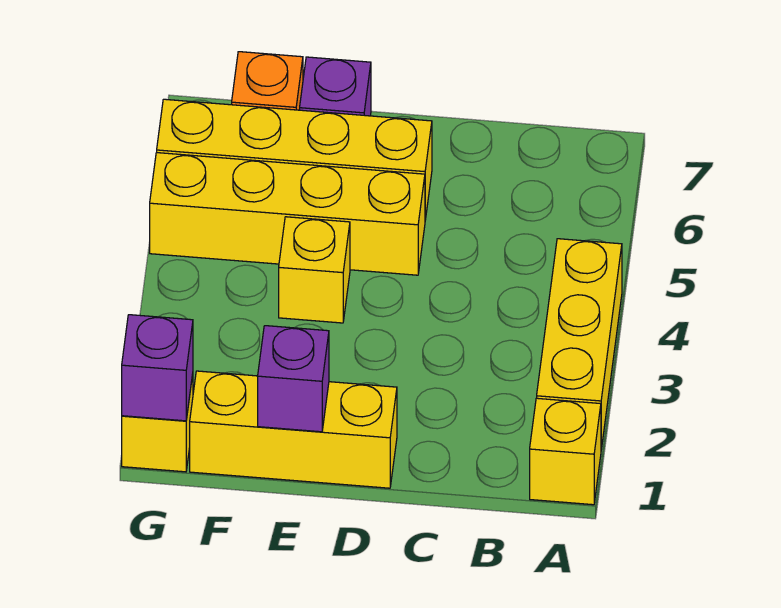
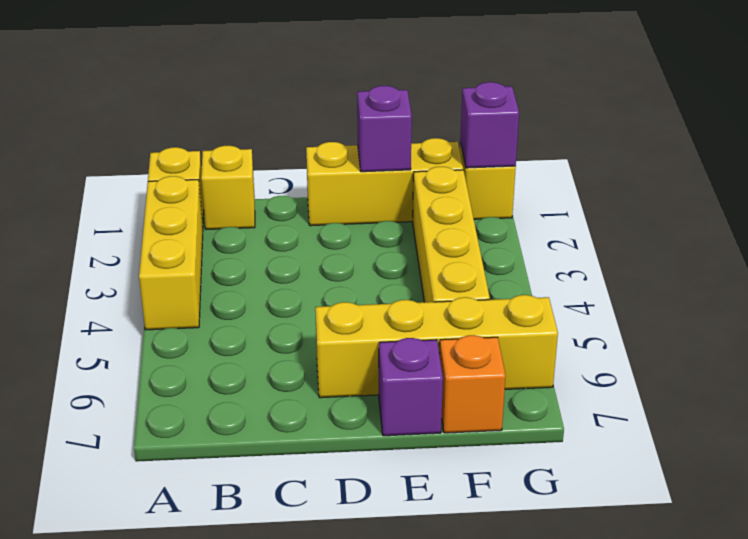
yellow brick D5:G5 level 1 -> yellow brick F2:F5 level 1
yellow brick E4 level 1 -> yellow brick B1 level 1

